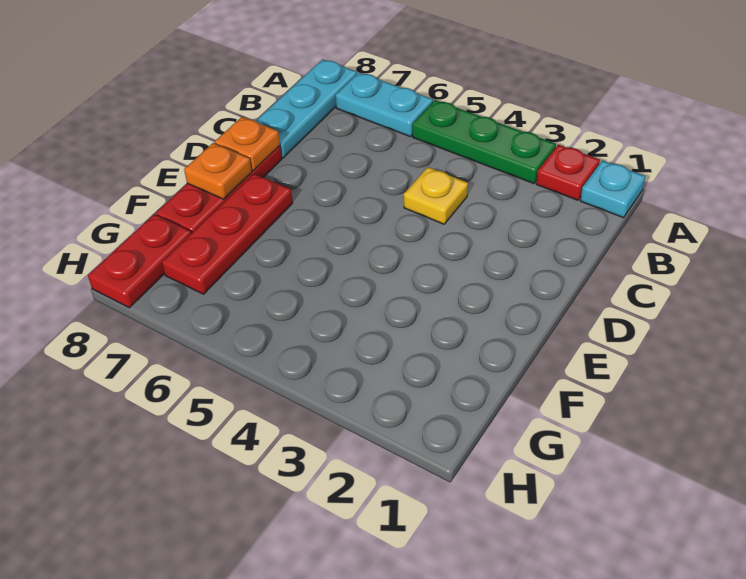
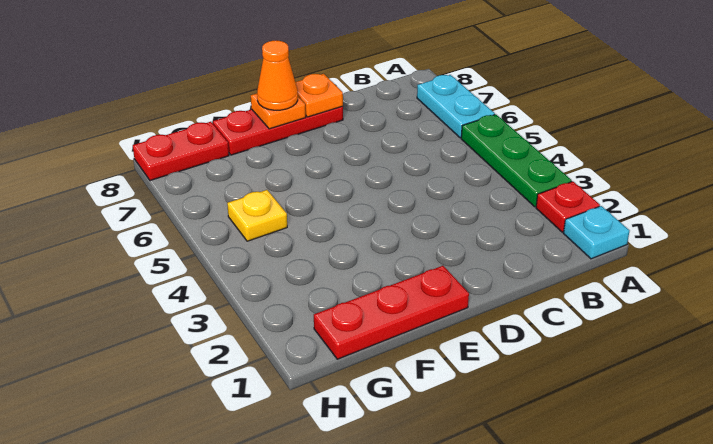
cyan plate A8:C8 level 1 -> none
yellow plate C4 level 1 -> yellow plate G5 level 1
red plate E7:G7 level 1 -> red plate E1:G1 level 1
none -> orange cone E8 level 3

